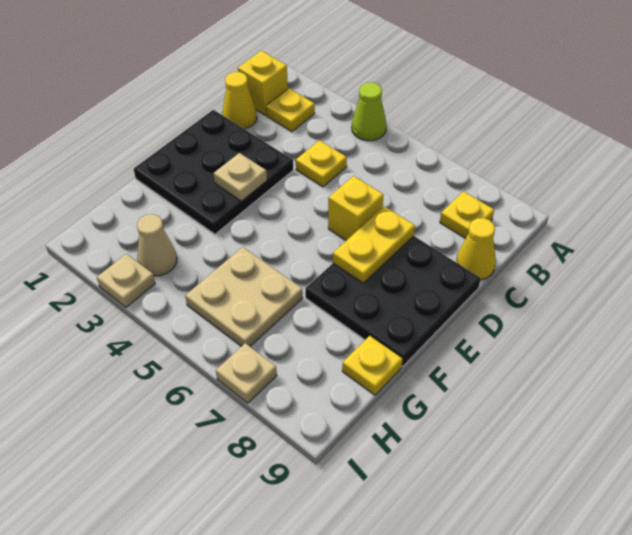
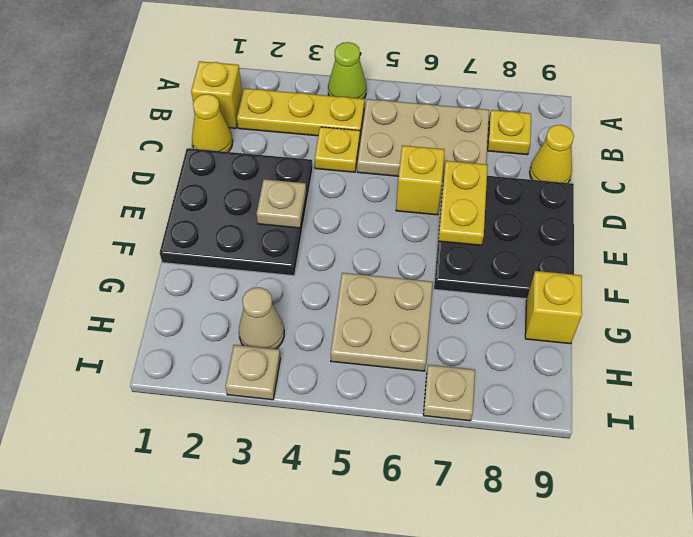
yellow plate B2 level 1 -> yellow plate B2:B4 level 1
none -> tan plate B5:C7 level 1
yellow plate G9 level 1 -> yellow brick G9 level 1

